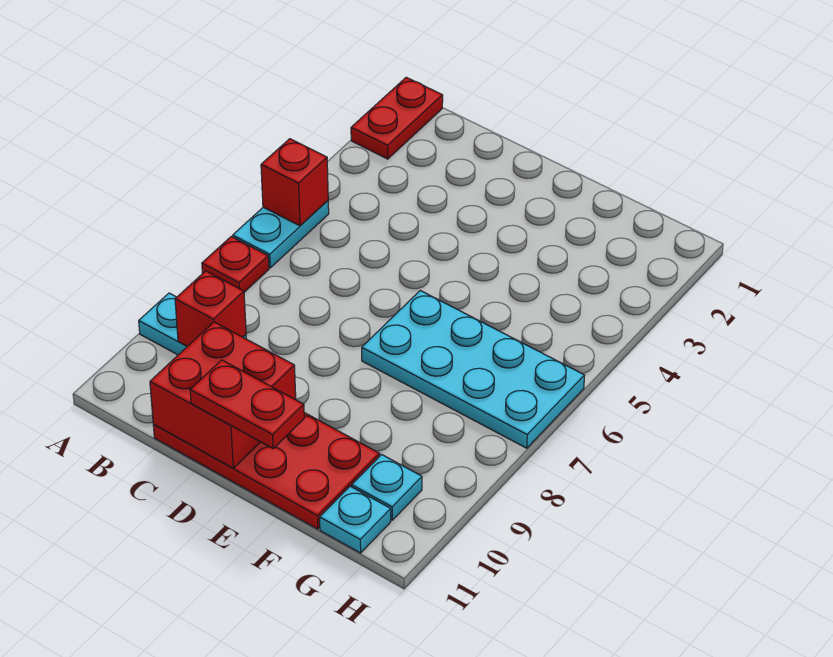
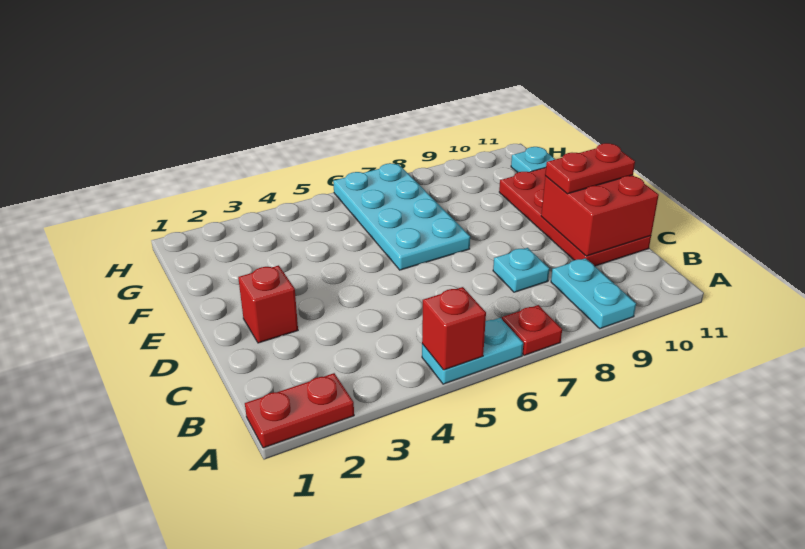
red brick B9 level 2 -> red brick D2 level 1
red plate D11:E11 level 3 -> red plate D10:D11 level 3
cyan plate G10 level 1 -> cyan plate C8 level 1

